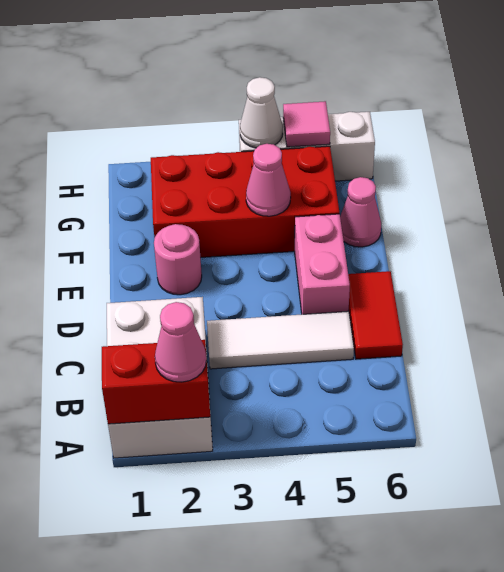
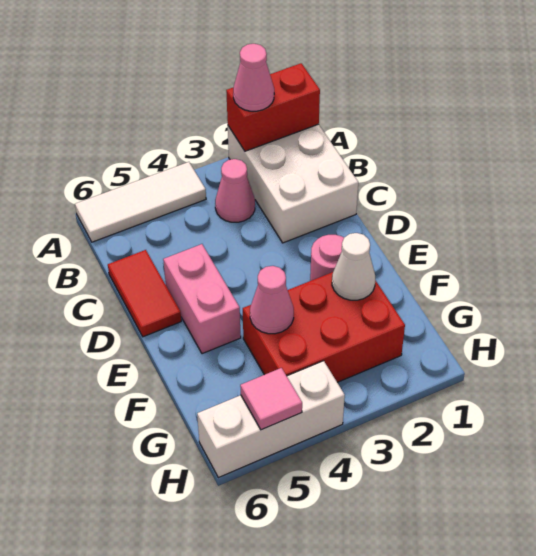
white tile C3:C5 level 1 -> white tile A4:A6 level 1
red brick F2:G5 level 1 -> red brick F2:G4 level 1
pink cone F6 level 1 -> pink cone B3 level 1
white cone H4 level 2 -> white cone F2 level 2

